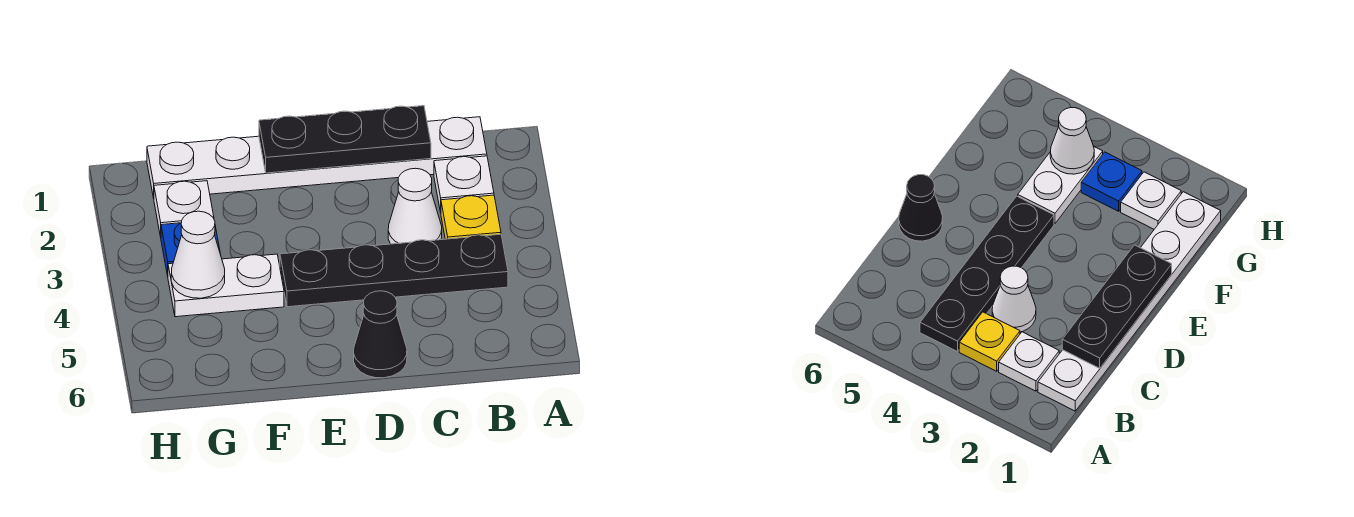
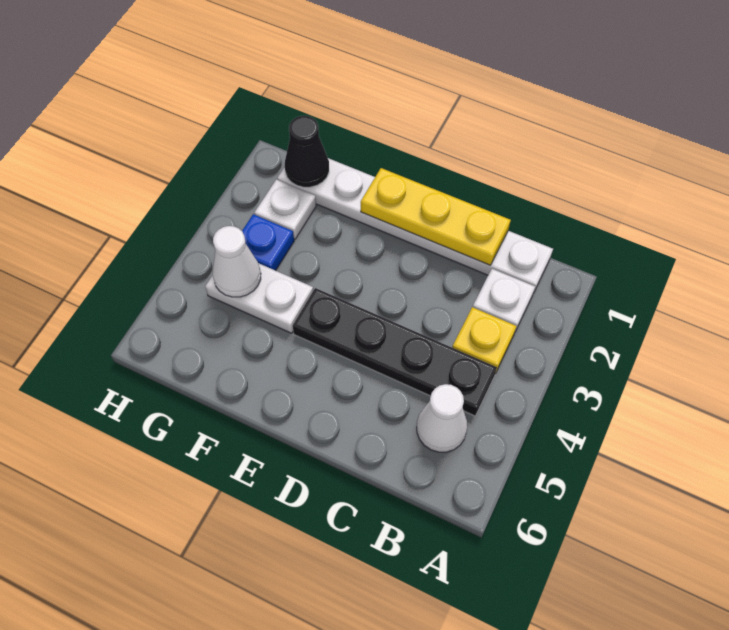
black plate C1:E1 level 2 -> yellow plate C1:E1 level 2
white cone C3 level 1 -> white cone B5 level 1
black cone D6 level 1 -> black cone G1 level 2

